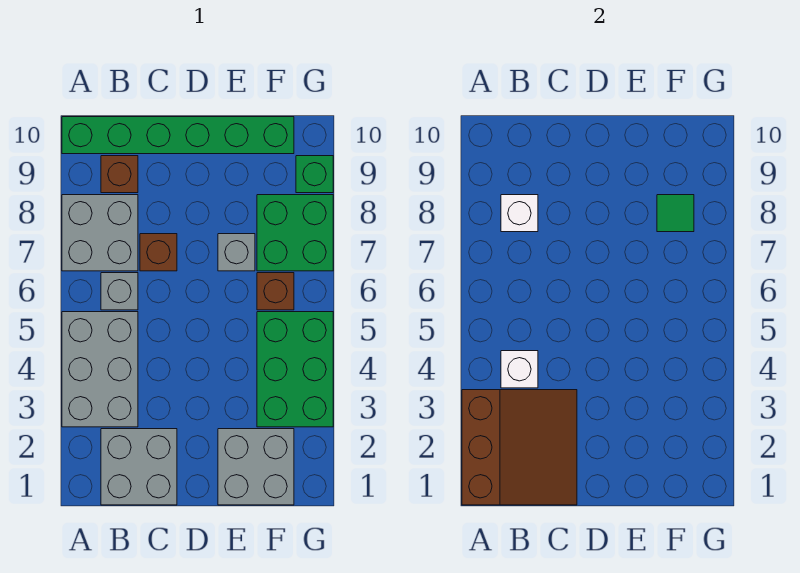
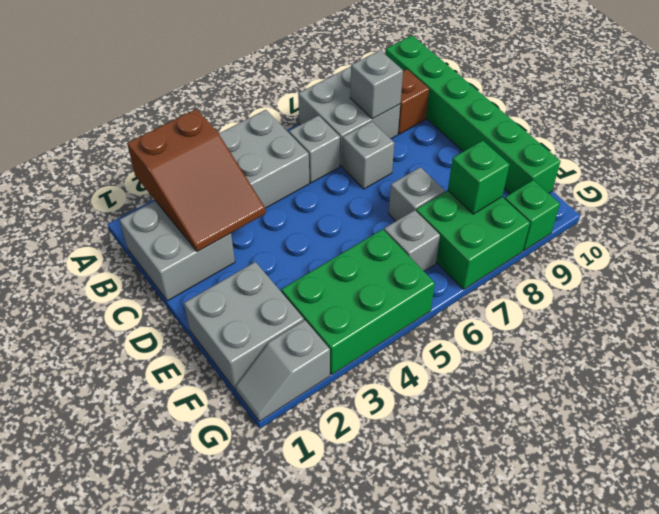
brown slope A1:C3 level 2 top A -> brown slope A2:C3 level 2 top A
white brick B4 level 2 -> none
white brick B8 level 2 -> grey brick B8 level 2
brown brick C7 level 1 -> grey brick C7 level 1
brown brick F6 level 1 -> grey brick F6 level 1
green tile F8 level 2 -> green brick F8 level 2
none -> grey slope G1:G2 level 1 top 2

